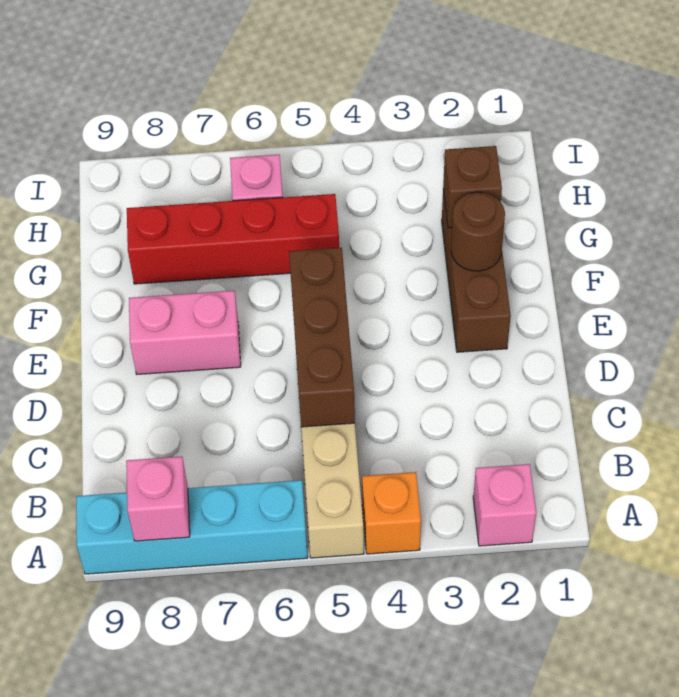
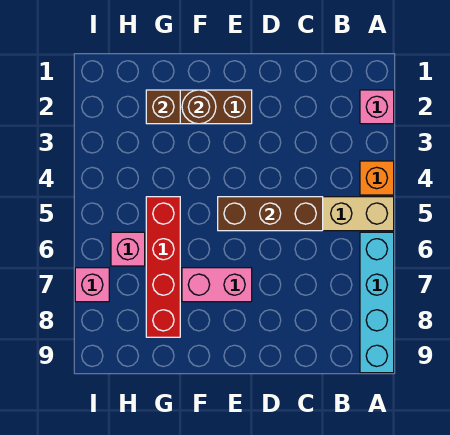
pink brick A8 level 2 -> pink brick I7 level 1
pink brick E7:E8 level 1 -> pink brick E7:F7 level 1

